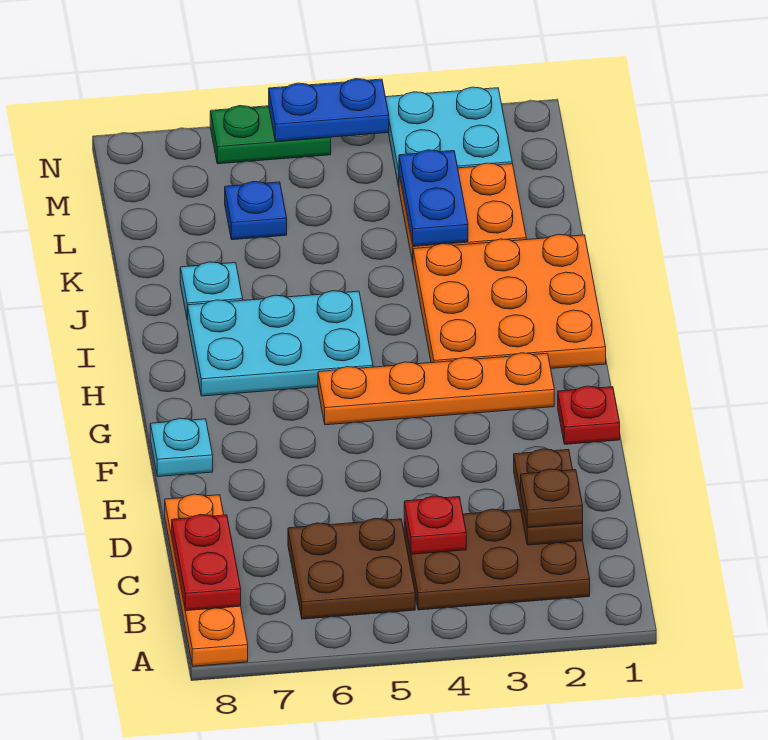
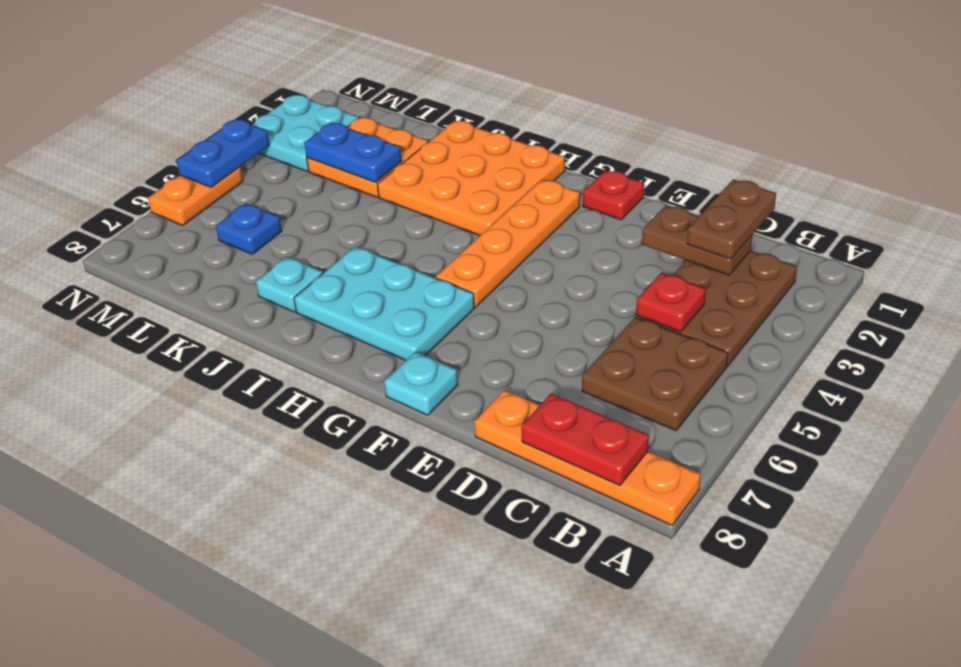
brown plate C2 level 3 -> brown plate C1:C2 level 3
cyan plate H5:I7 level 1 -> cyan plate G6:I7 level 1
green plate N5:N6 level 1 -> orange plate N5:N6 level 1

